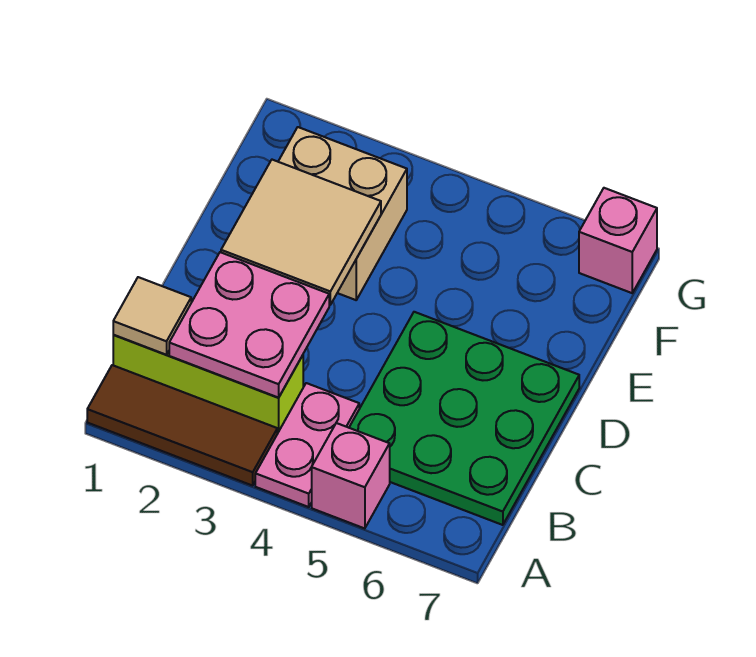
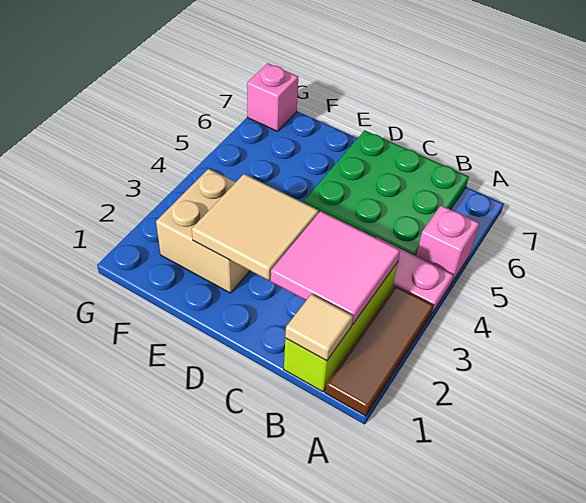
pink plate B2:C3 level 2 -> pink tile B2:C3 level 2

